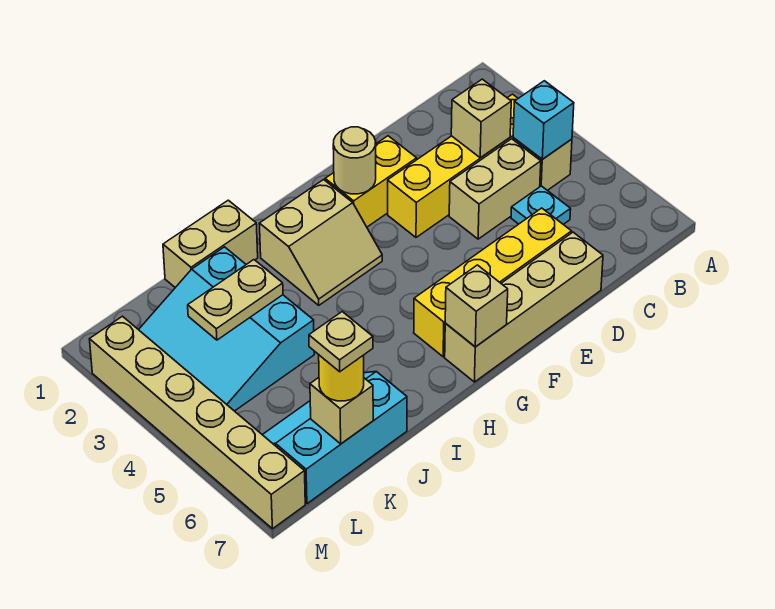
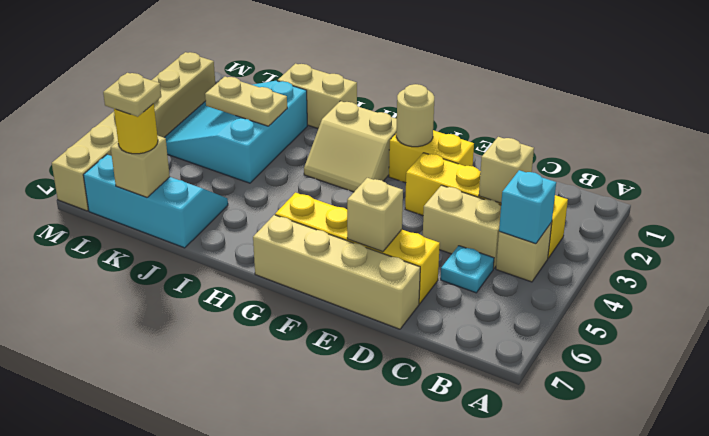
tan brick G7 level 2 -> tan brick E6 level 2

